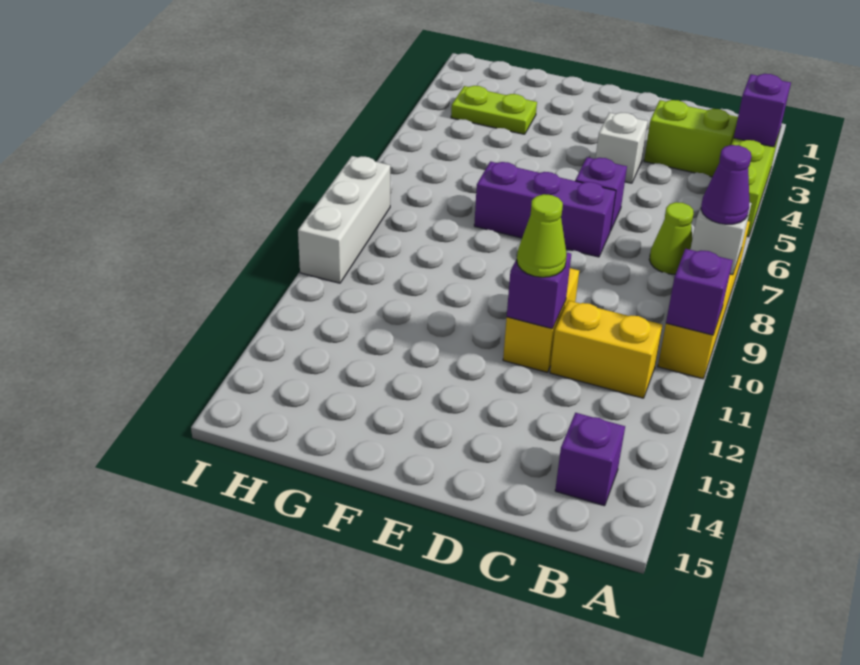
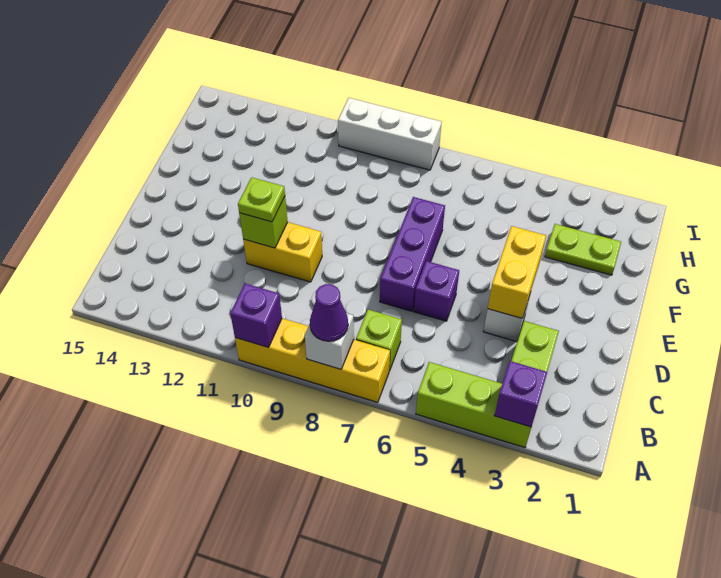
lime cone B7 level 1 -> lime brick B7 level 1
yellow brick B11:C11 level 1 -> yellow brick D4:E4 level 2
purple brick B14 level 1 -> none
purple brick D11 level 2 -> lime brick D11 level 2
lime cone D11 level 3 -> lime plate D11 level 3
lime plate G3:H3 level 1 -> lime plate G2:G3 level 1

